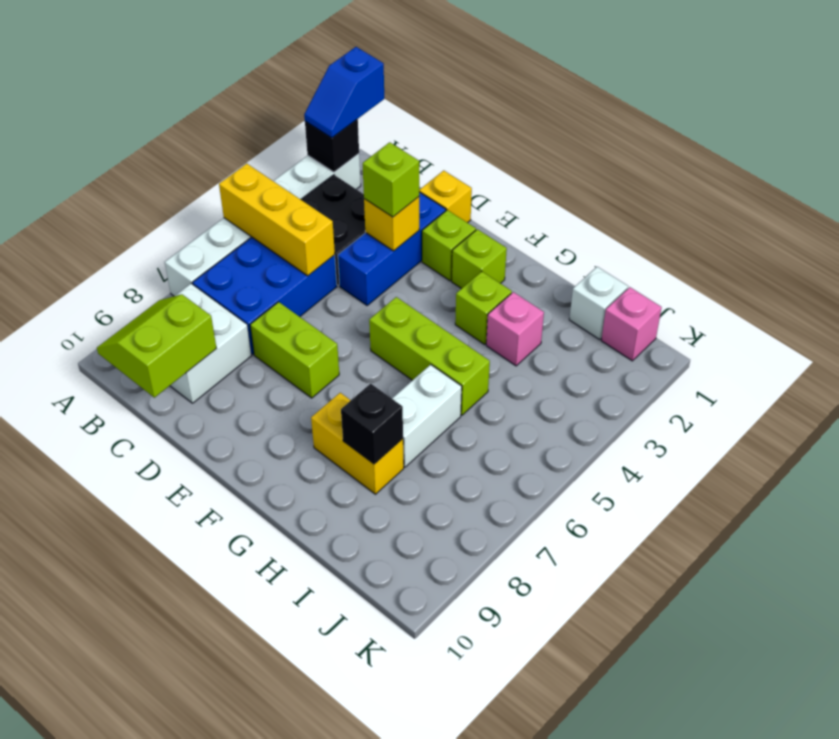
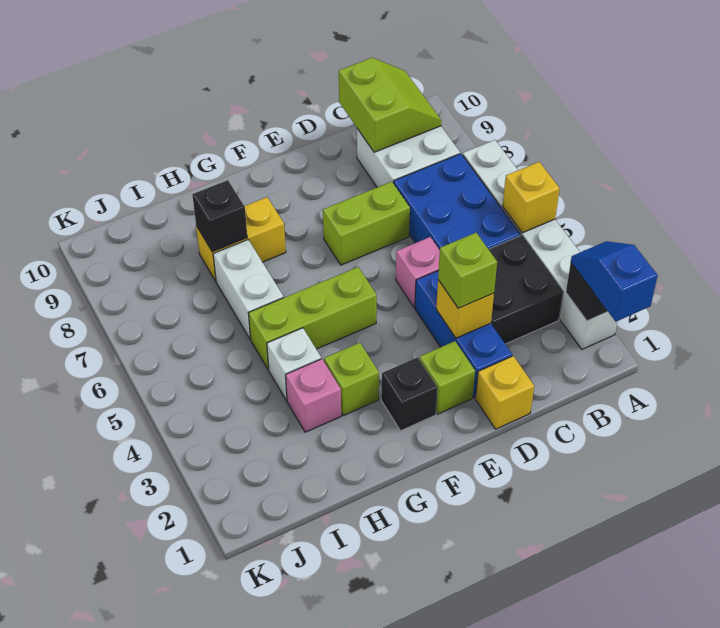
yellow brick A5:C5 level 2 -> yellow brick A5 level 2
lime brick F2 level 1 -> black brick F2 level 1
white brick I1 level 1 -> white brick H4 level 1
pink brick J1 level 1 -> pink brick D5 level 1

